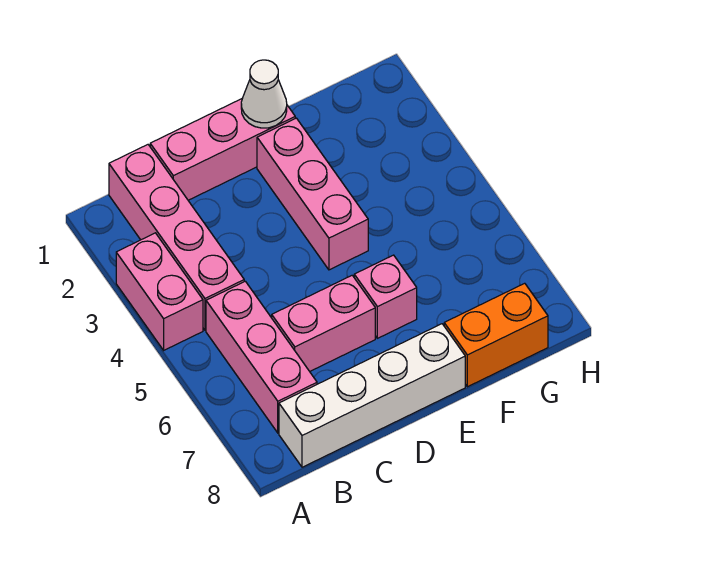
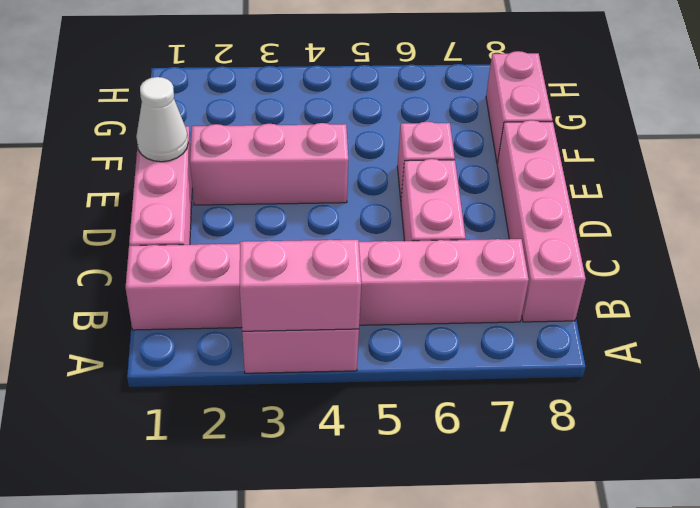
none -> pink brick A3:A4 level 2
white brick B8:E8 level 1 -> pink brick B8:E8 level 1
orange brick F8:G8 level 1 -> pink brick F8:G8 level 1

